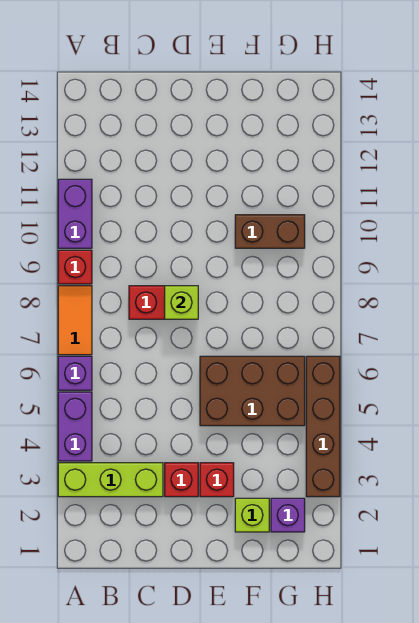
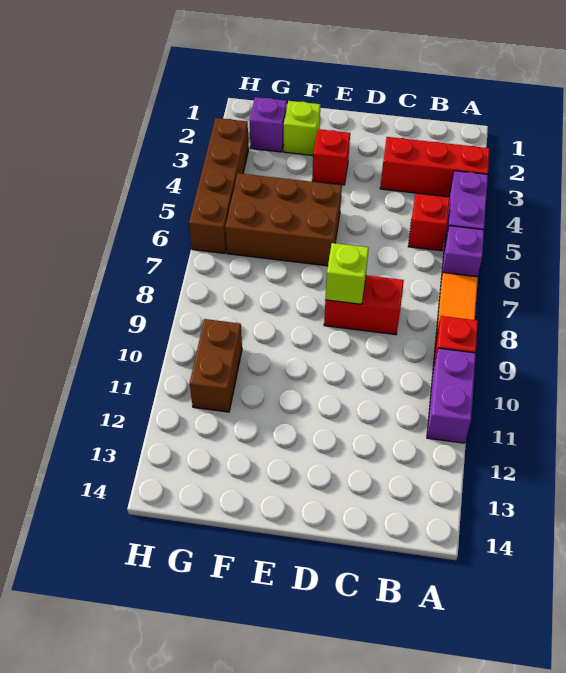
lime brick A3:C3 level 1 -> red brick A3:C3 level 1
red brick D3 level 1 -> red brick B5 level 1
brown brick F10:G10 level 1 -> brown brick G10:G11 level 1

